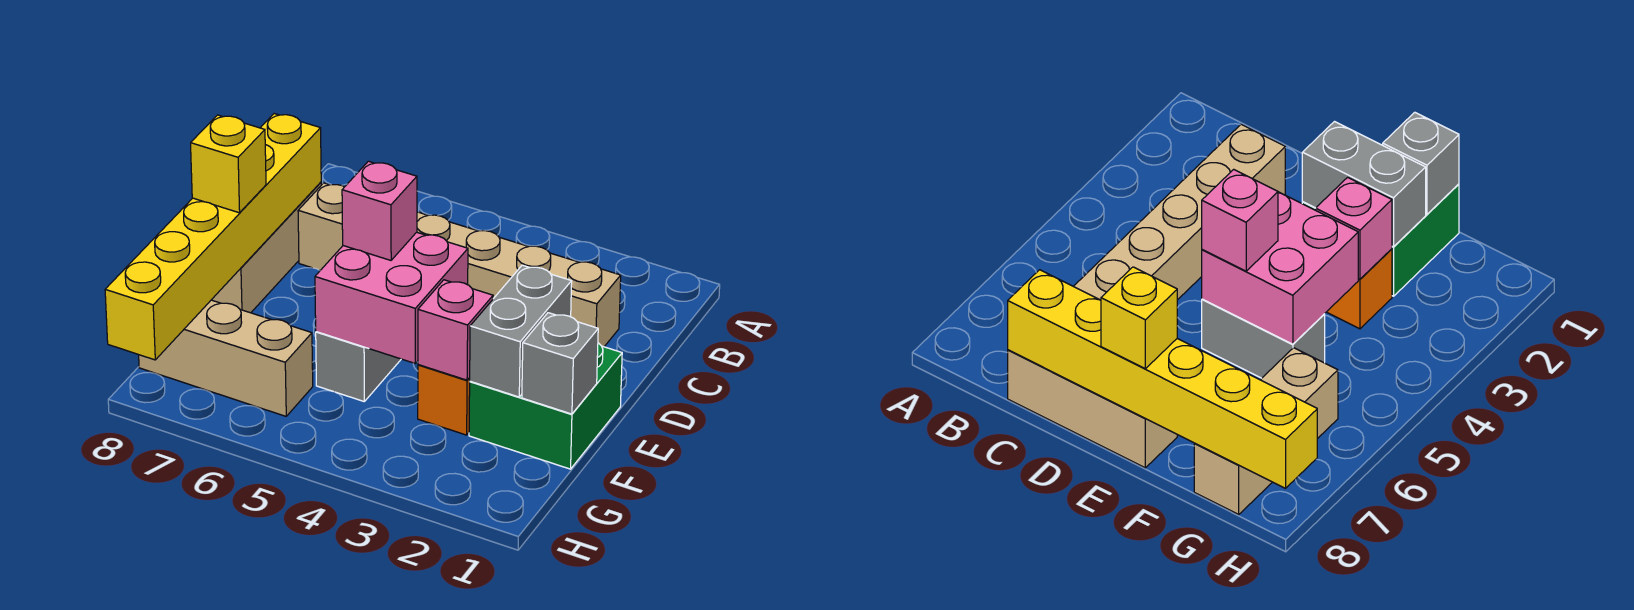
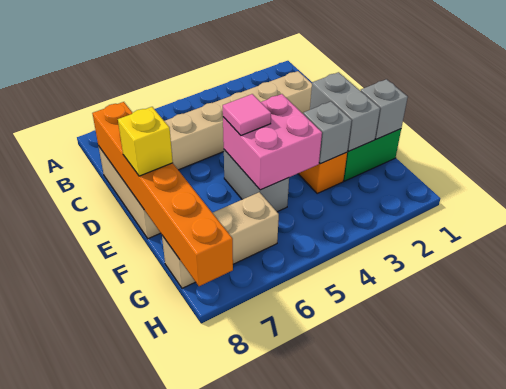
yellow brick C8:H8 level 2 -> orange brick C8:H8 level 2
pink brick E5 level 3 -> pink tile E5 level 3
pink brick F3 level 2 -> grey brick F3 level 2

